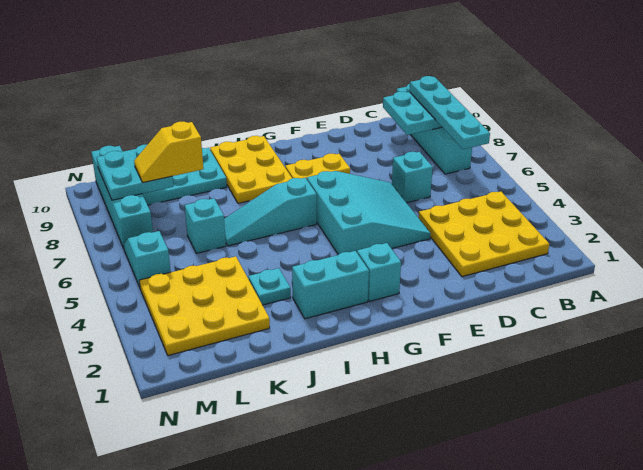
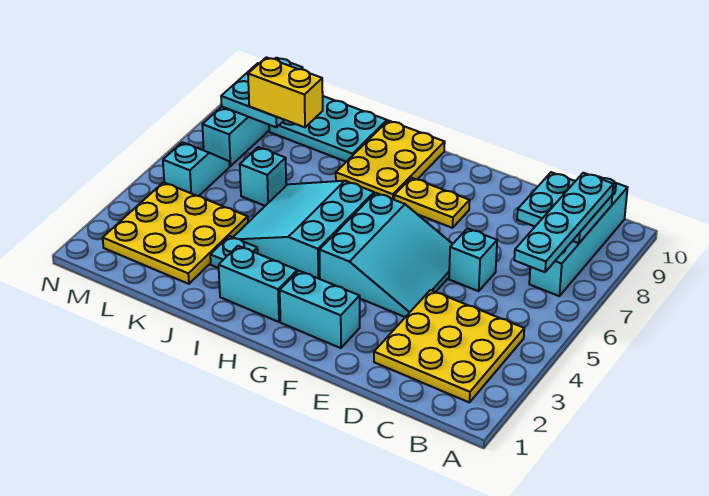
cyan brick G2 level 1 -> cyan brick F2:G2 level 1
cyan slope H6:J6 level 1 top H -> cyan slope H4:J6 level 1 top H
yellow slope K8:L8 level 3 top K -> yellow brick K8:L8 level 3

